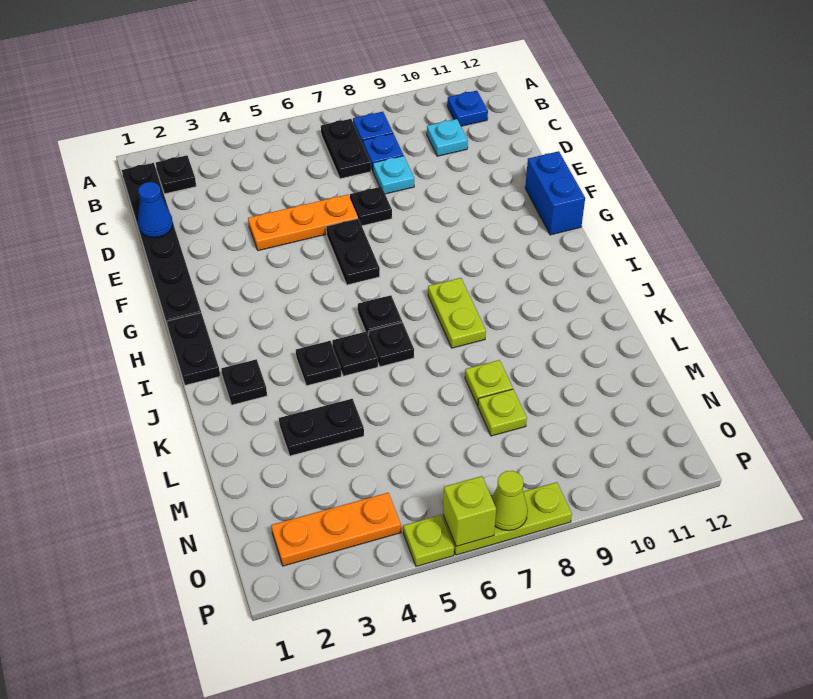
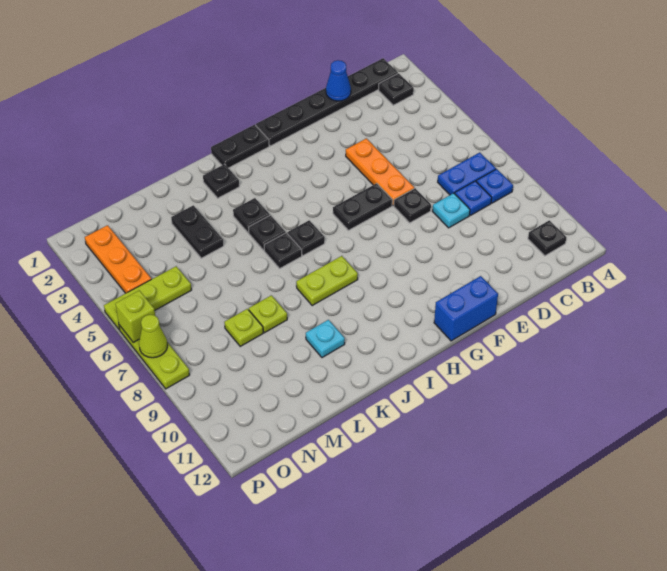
black plate B7:C7 level 1 -> blue plate B7:C7 level 1
blue plate B11 level 1 -> black plate B11 level 1
cyan plate C10 level 1 -> cyan plate K10 level 1
lime plate P5 level 1 -> lime plate N5:P5 level 1

